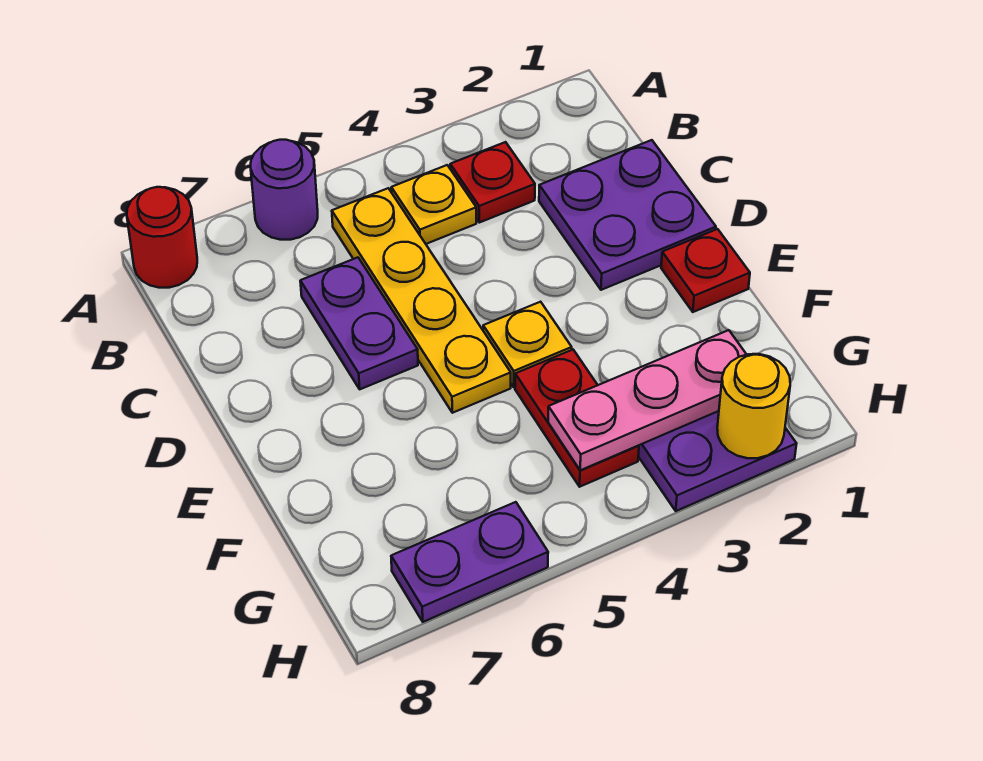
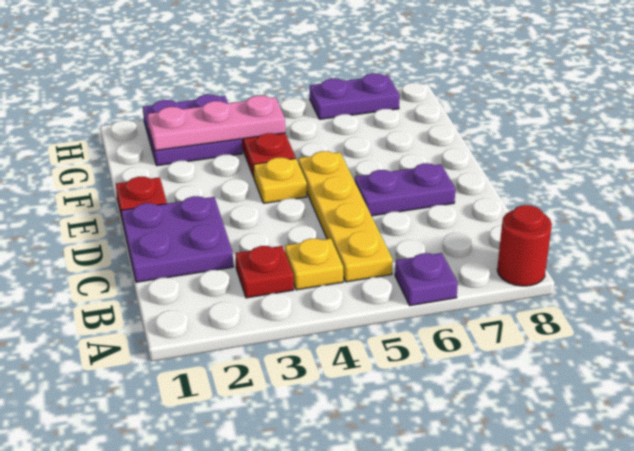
purple round brick A6 level 1 -> purple plate A6 level 1
purple plate C6:D6 level 1 -> purple plate D6:D7 level 1
yellow round brick H2 level 2 -> none

